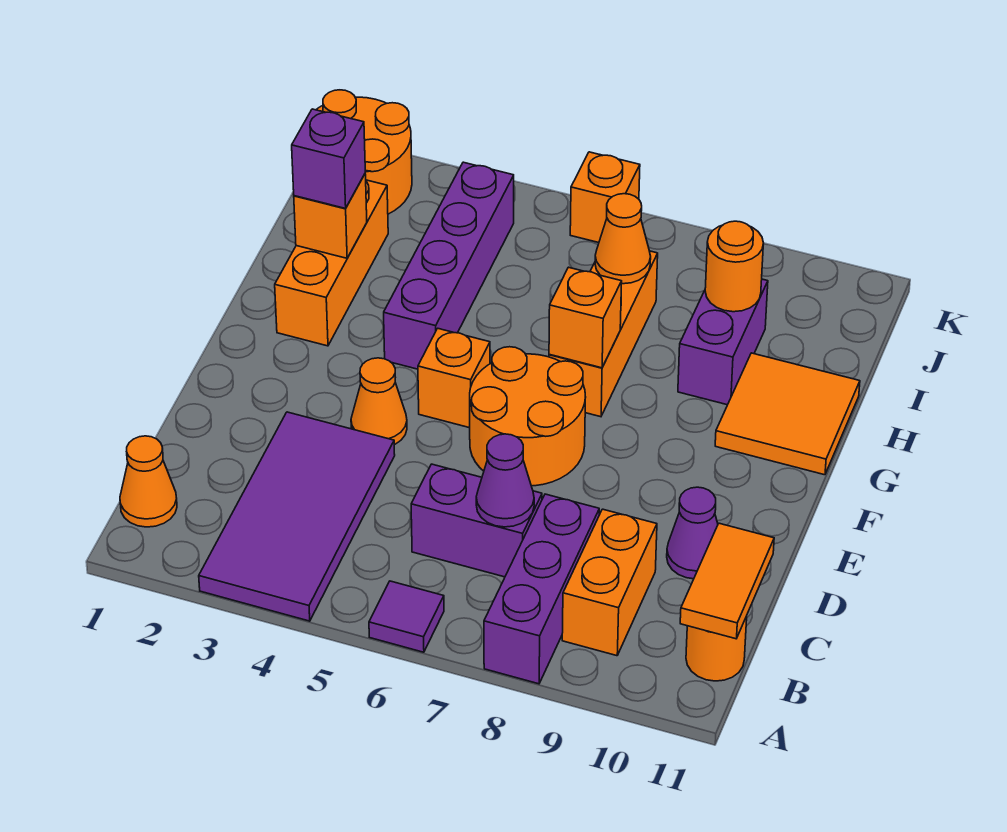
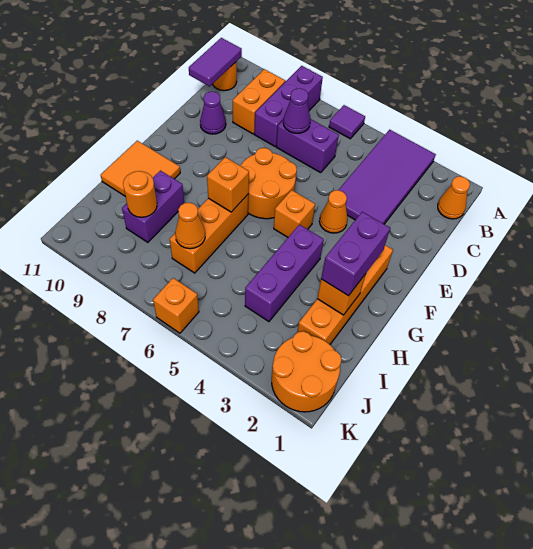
orange tile B11:C11 level 2 -> purple tile B11:C11 level 2
orange brick G2:I2 level 1 -> orange brick F2:I2 level 1
purple brick G4:J4 level 1 -> purple brick G4:I4 level 1
purple brick H2 level 3 -> purple brick G2:H2 level 3

